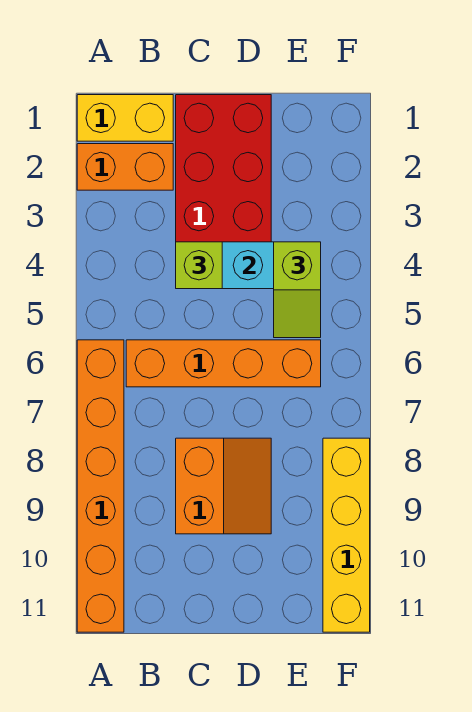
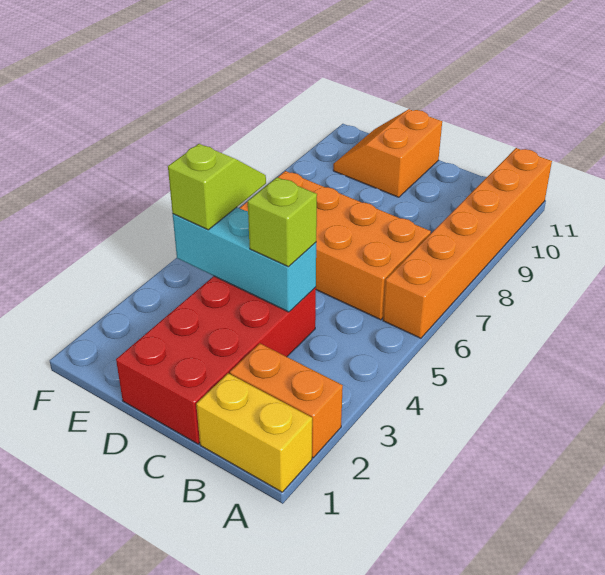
orange brick B6:E6 level 1 -> orange brick B6:E7 level 1
orange slope C8:D9 level 1 top C -> orange slope D10:E11 level 1 top D
yellow brick F8:F11 level 1 -> none

